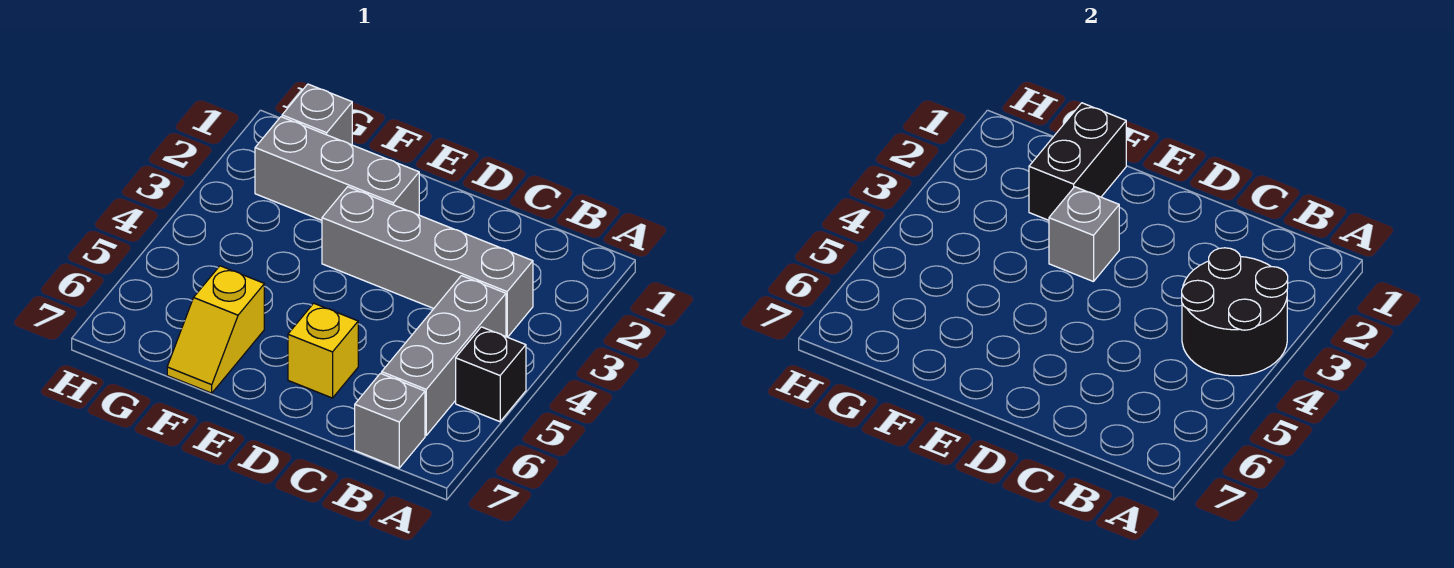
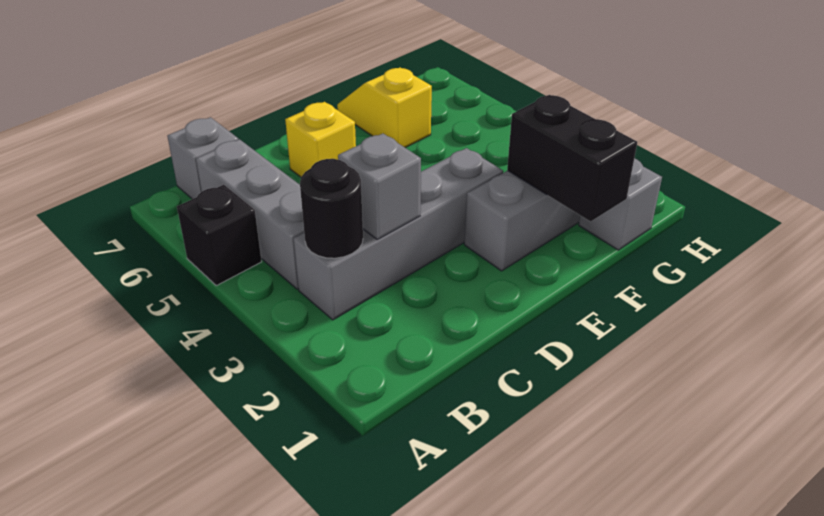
black round brick A3:B4 level 2 -> black round brick B3 level 2
grey brick E3 level 2 -> grey brick C3 level 2

